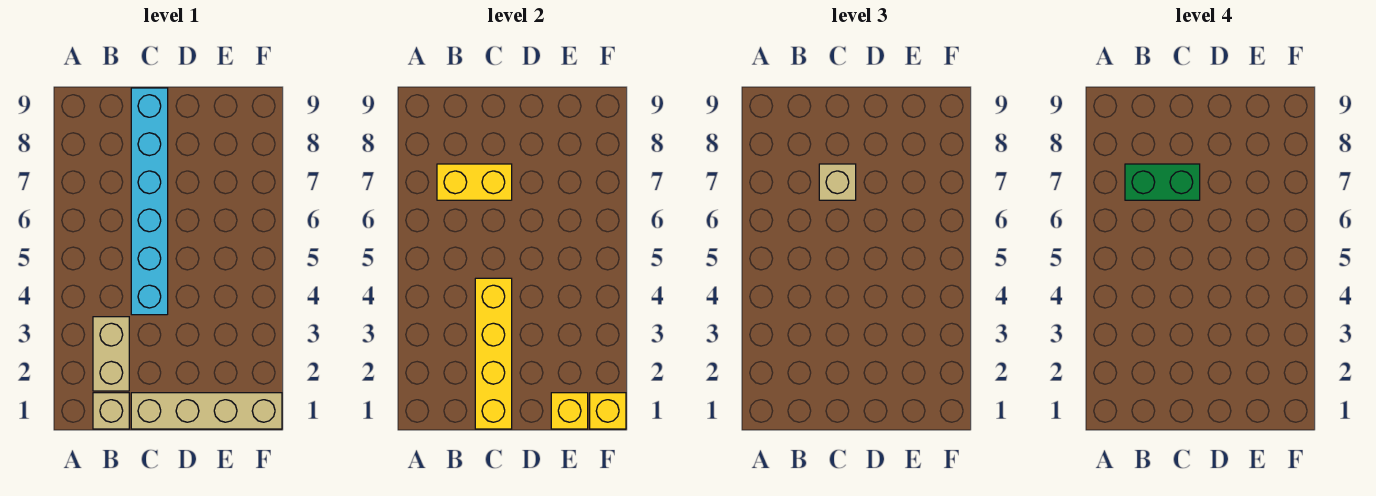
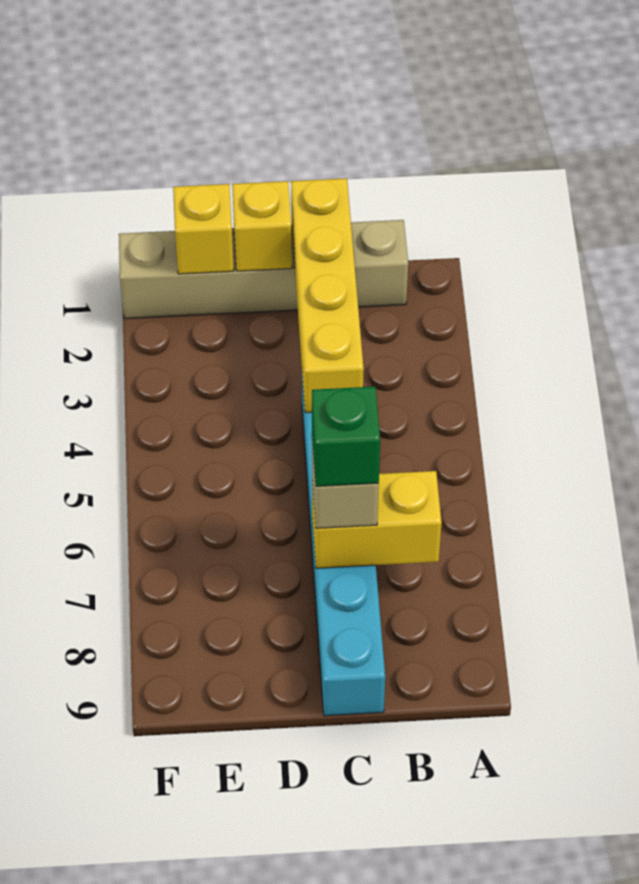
tan brick B2:B3 level 1 -> none
green brick B7:C7 level 4 -> green brick C7 level 4
yellow brick F1 level 2 -> yellow brick D1 level 2

